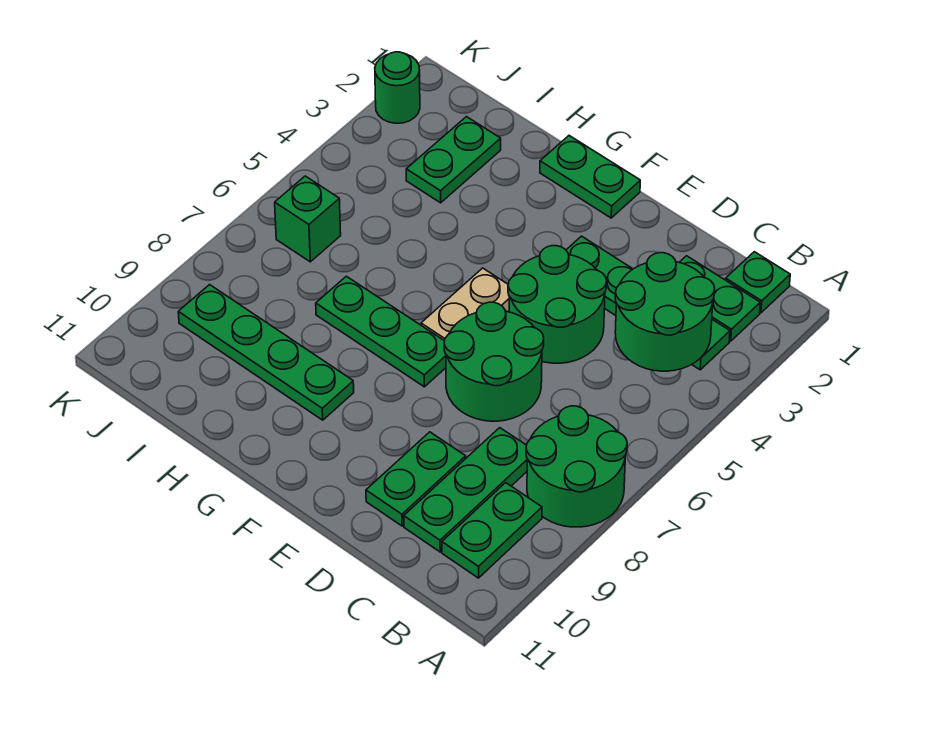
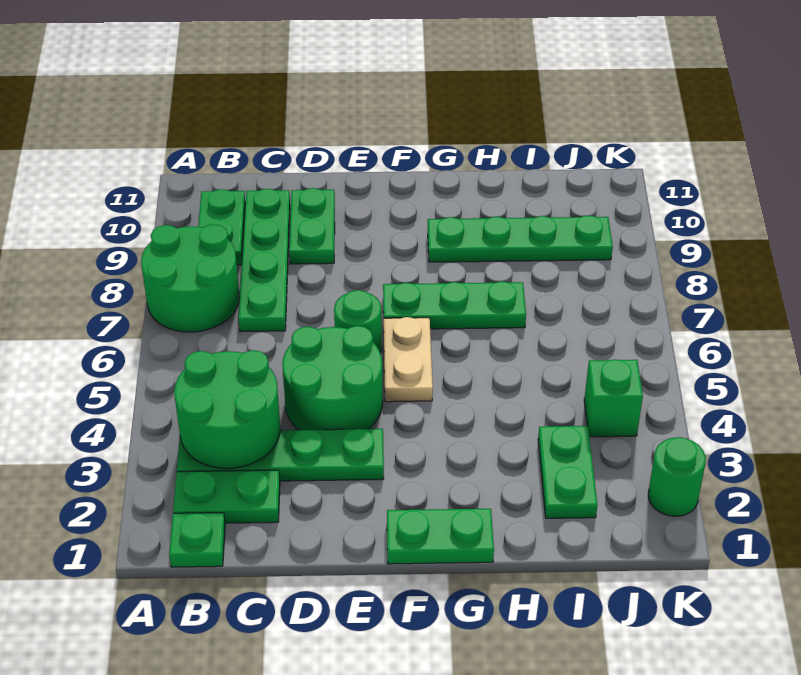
green plate C8:C10 level 1 -> green plate C7:C10 level 1
green round brick D6:E7 level 1 -> green round brick E6 level 1
green brick J6 level 1 -> green brick J4 level 1

